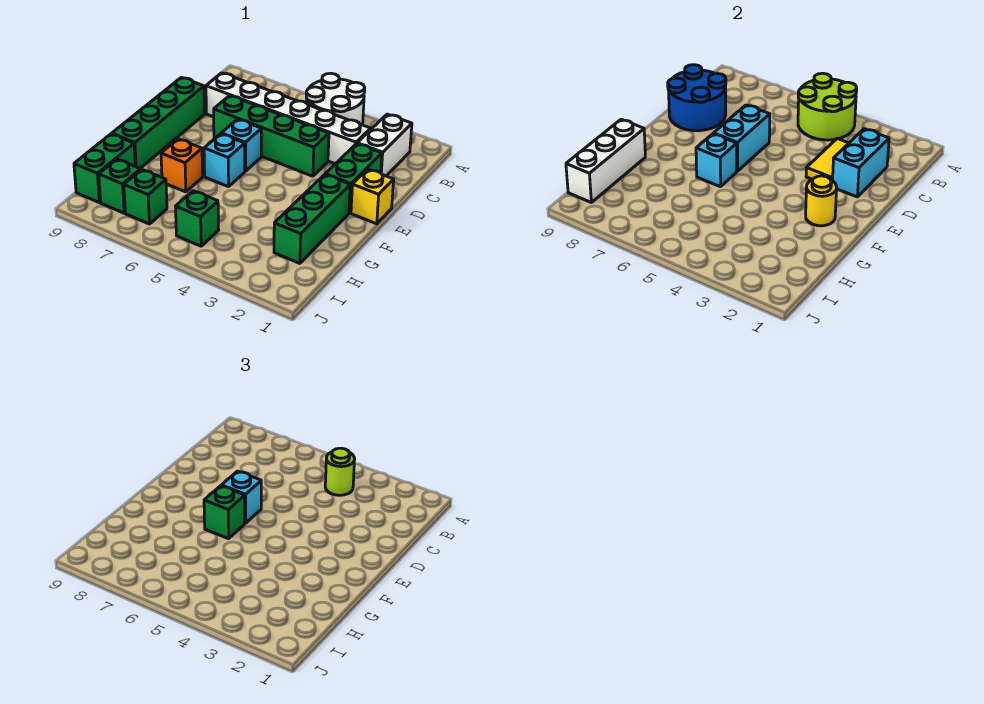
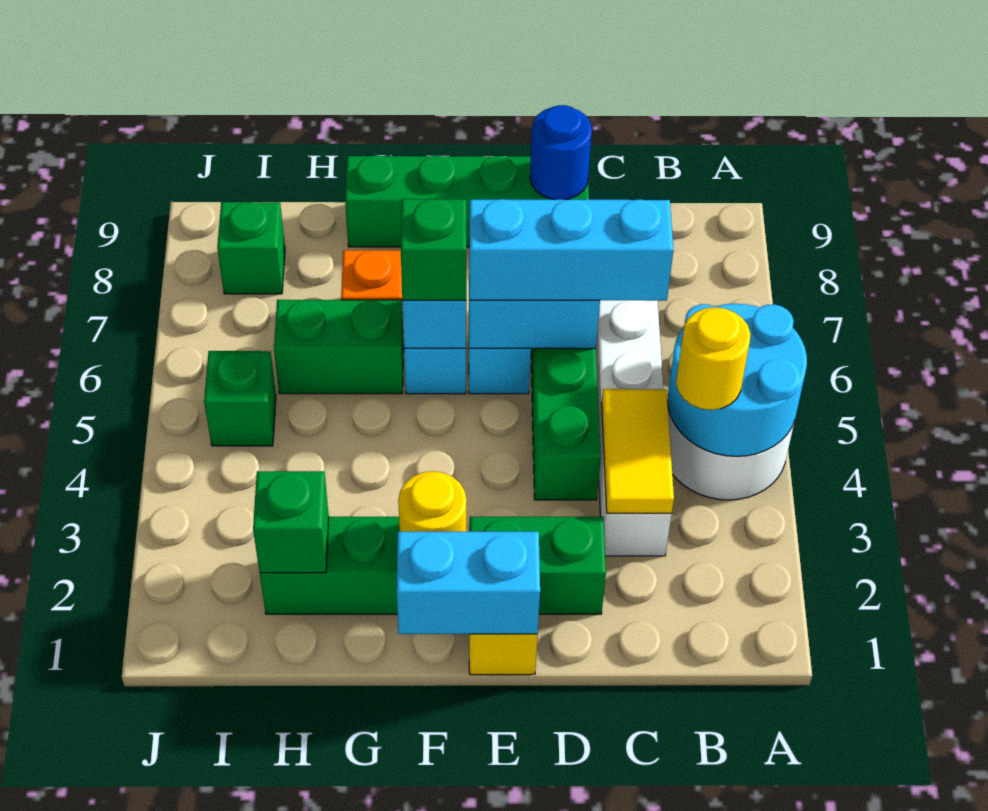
lime round brick A4:B5 level 2 -> cyan round brick A4:B5 level 2
white brick B2:C2 level 1 -> none
lime round brick B4 level 3 -> yellow round brick B4 level 3
cyan brick C2:D2 level 2 -> cyan brick E1:F1 level 2
yellow tile C3:D3 level 2 -> yellow tile C3:C4 level 2
blue round brick C8:D9 level 2 -> blue round brick D9 level 2
cyan brick E6 level 3 -> cyan brick C6:E6 level 3
white brick G9:I9 level 2 -> none
green brick H9:I9 level 1 -> green brick G6:H6 level 1
green brick I7 level 1 -> green brick H2 level 2

